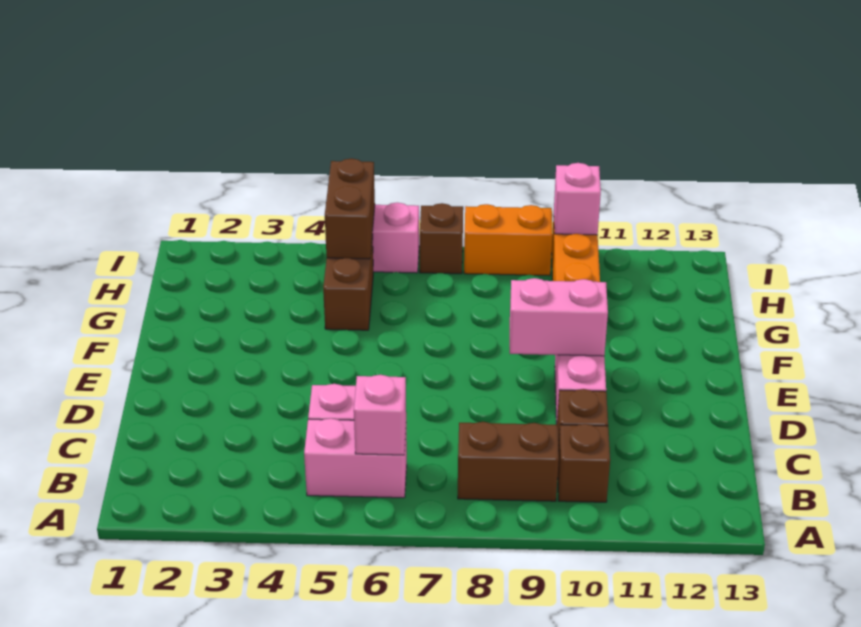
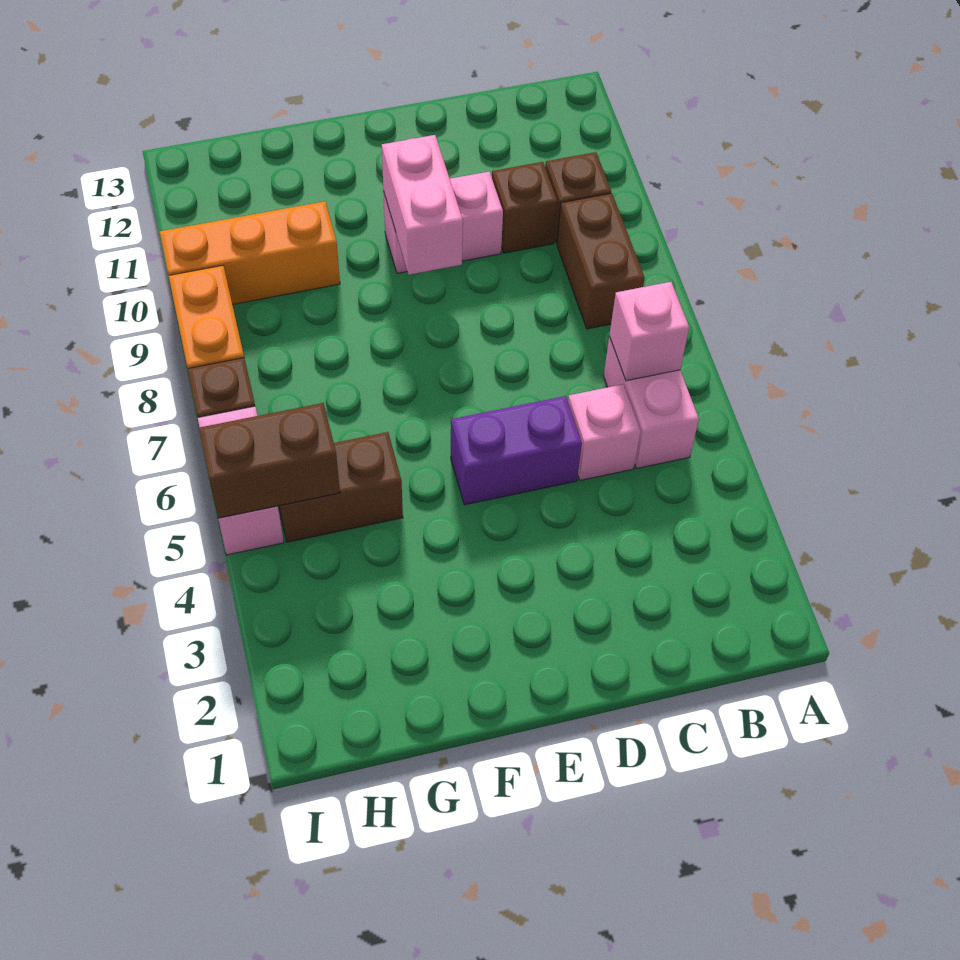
none -> purple brick D5:E5 level 1
pink brick I10 level 2 -> none

